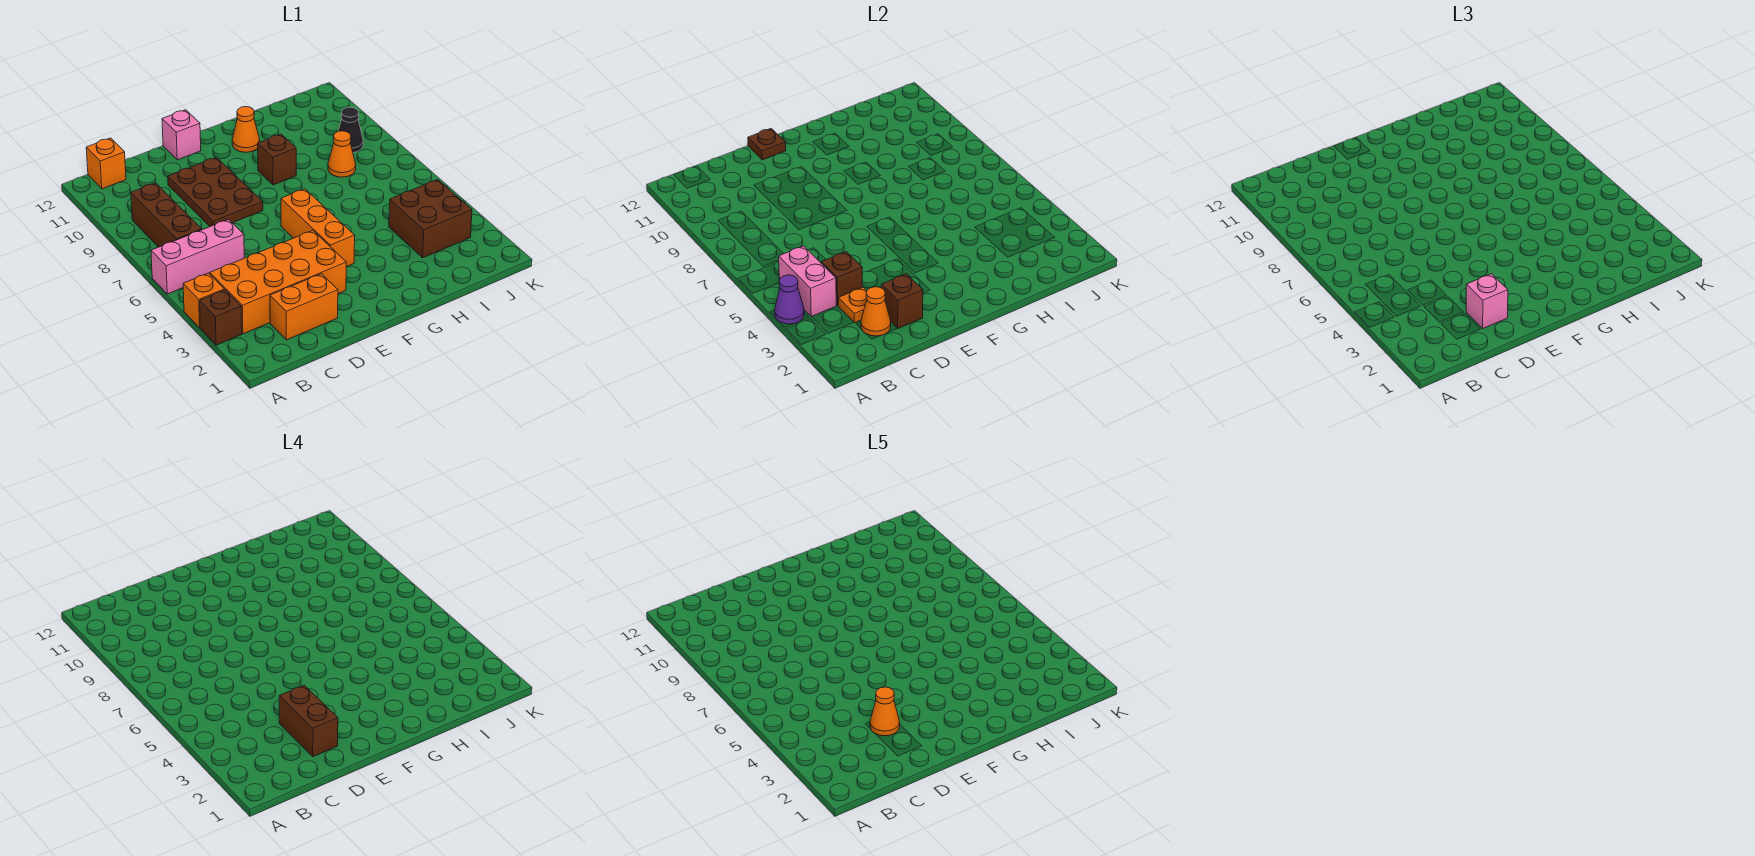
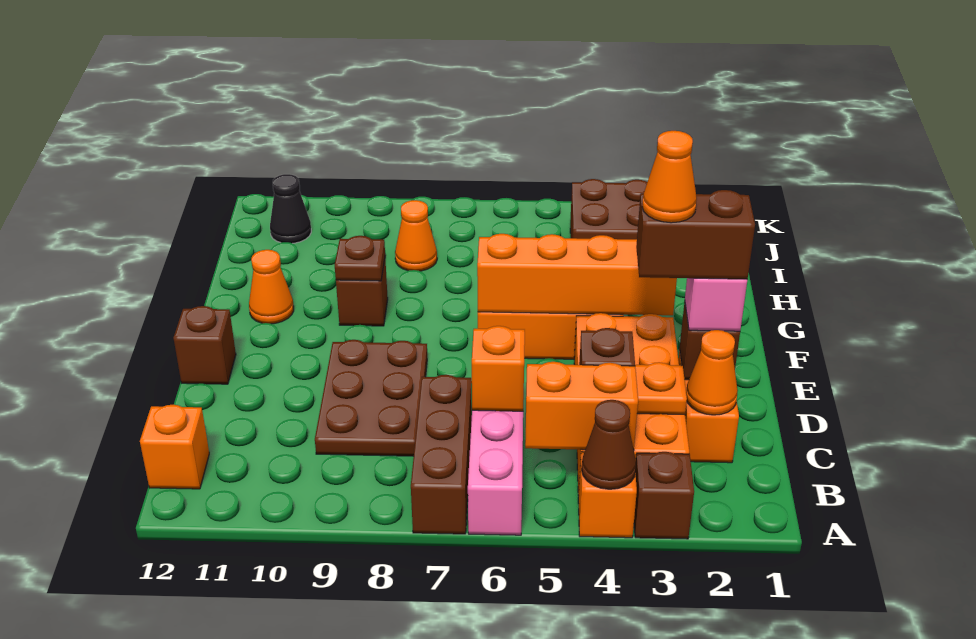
purple cone A4 level 2 -> brown cone A4 level 2
pink brick B4:B5 level 2 -> orange brick B4:B5 level 2
brown brick B7:B9 level 1 -> brown brick A7:C7 level 1
none -> orange brick C6 level 2
brown plate D8:E10 level 1 -> brown plate C8:E9 level 1
pink brick E12 level 1 -> brown brick E12 level 1
brown plate E12 level 2 -> brown plate G9 level 2
none -> orange brick F3:F6 level 2
black cone J9 level 1 -> black cone J11 level 1

